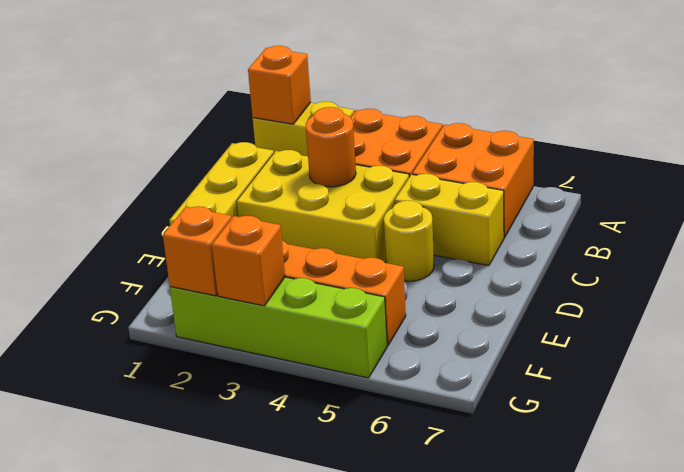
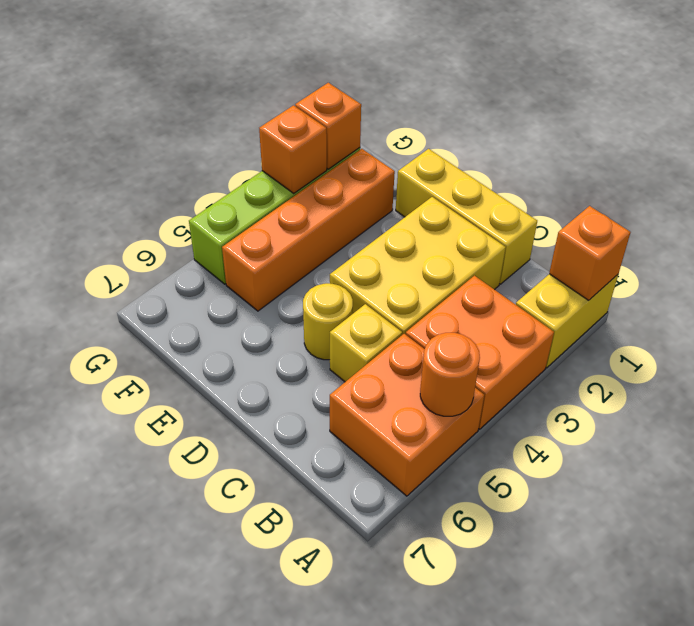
orange round brick C3 level 2 -> orange round brick A5 level 2
yellow brick C5:C6 level 1 -> yellow brick C5 level 1

